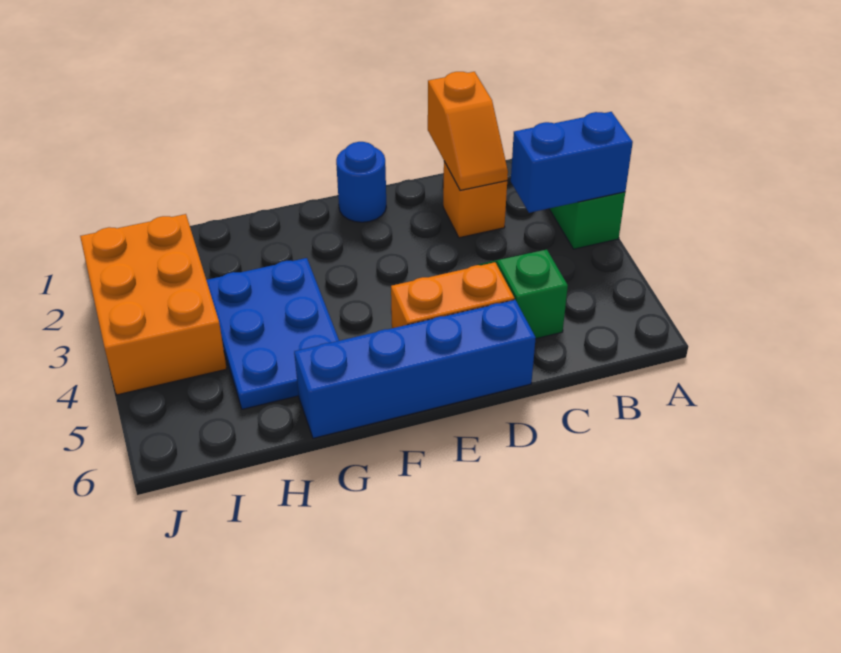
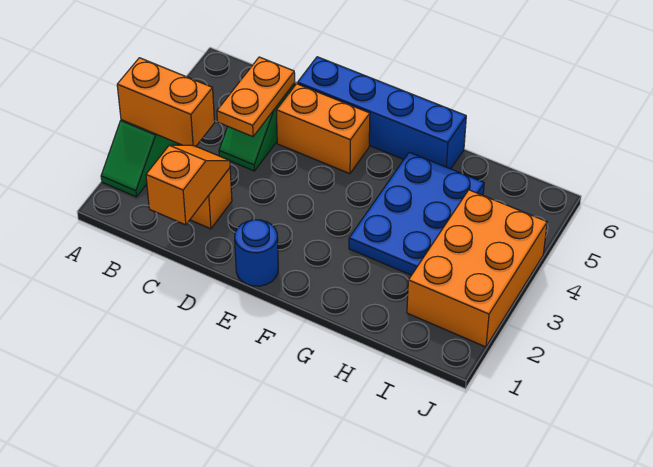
blue brick A3:B3 level 2 -> orange brick A3:B3 level 2
none -> orange plate C4:C5 level 2

